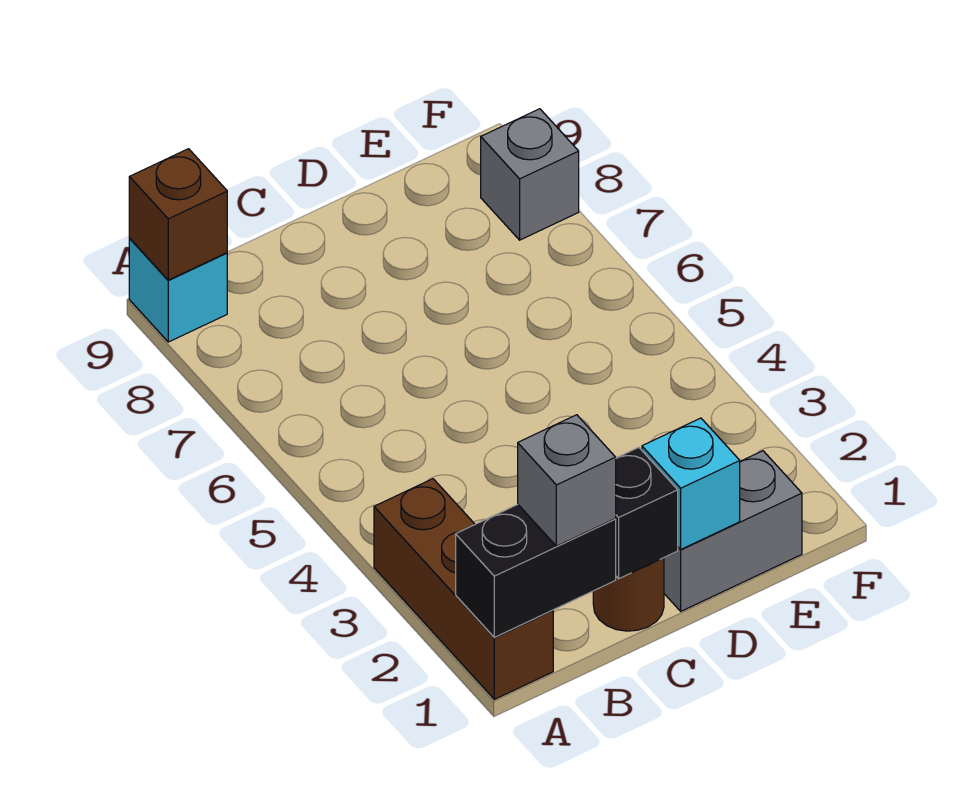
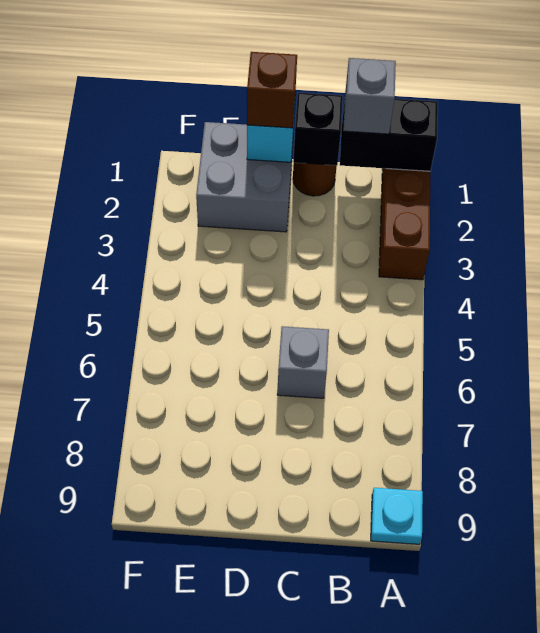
cyan brick A9 level 1 -> cyan plate A9 level 1
brown brick A9 level 2 -> brown brick D1 level 3
grey brick D1:E1 level 1 -> grey brick D1:E2 level 1
grey brick F8 level 1 -> grey brick C6 level 1

